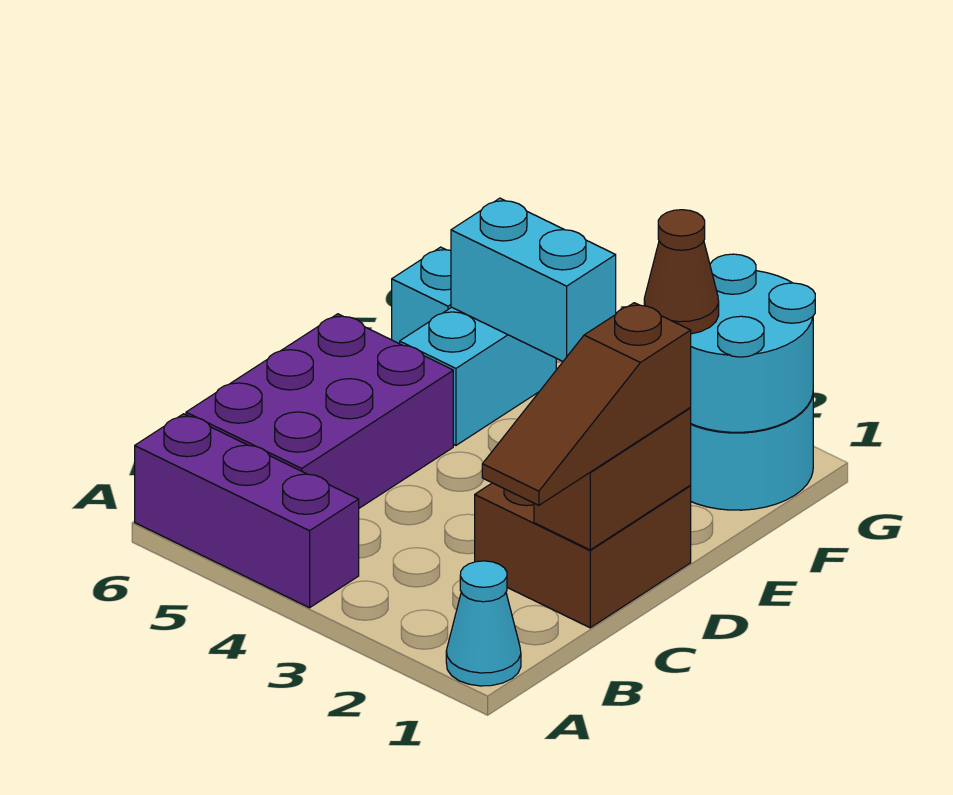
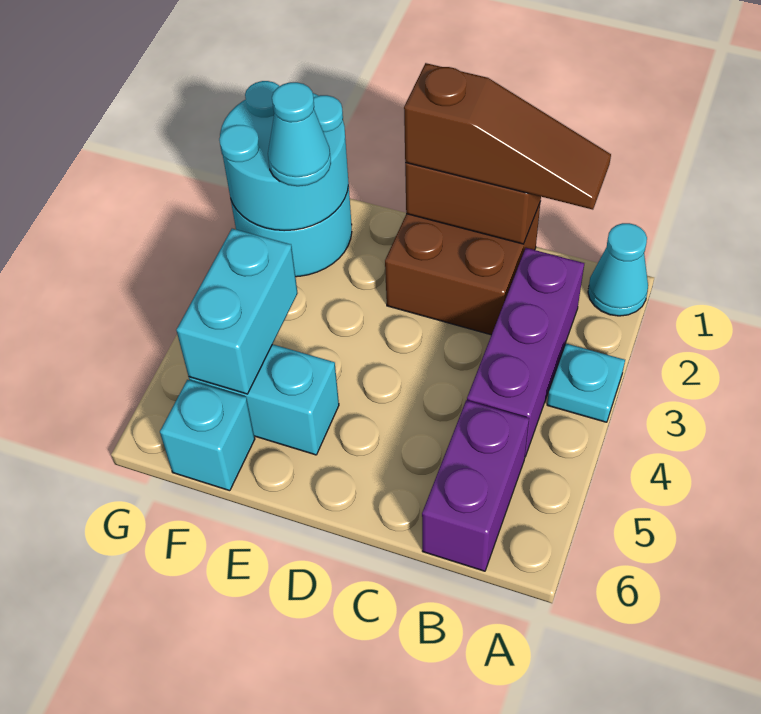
none -> cyan plate A3 level 1
purple brick A4:A6 level 1 -> purple brick B2:B4 level 1
purple brick B5:D6 level 1 -> purple brick B5:B6 level 1
brown cone F2 level 3 -> cyan cone F2 level 3

